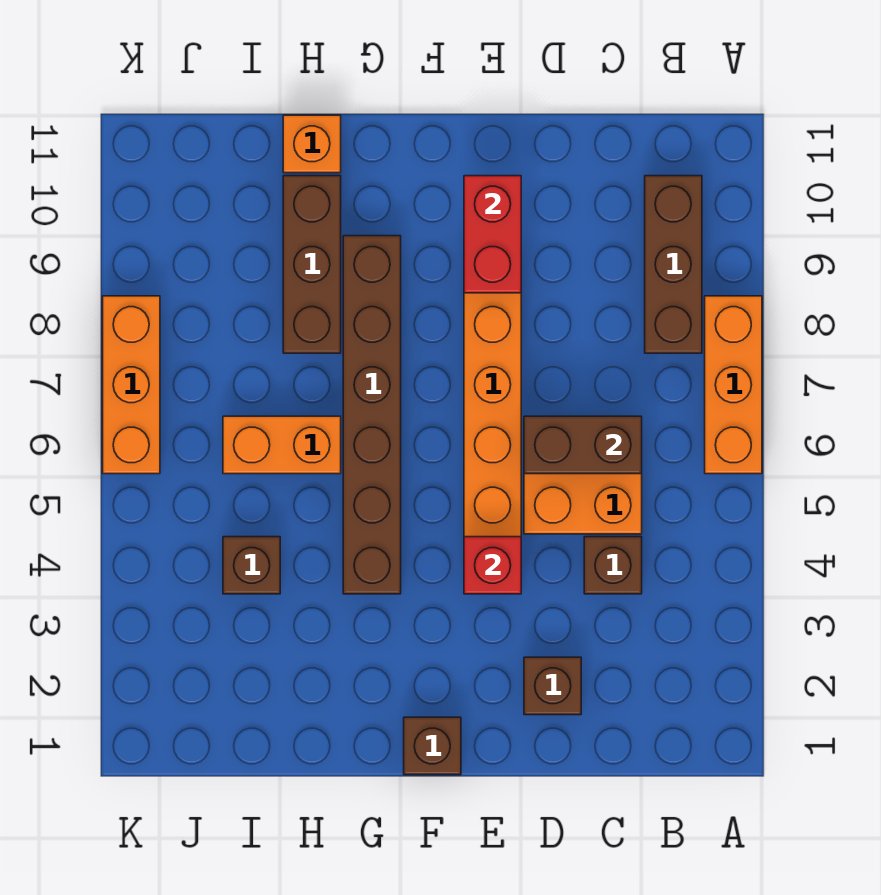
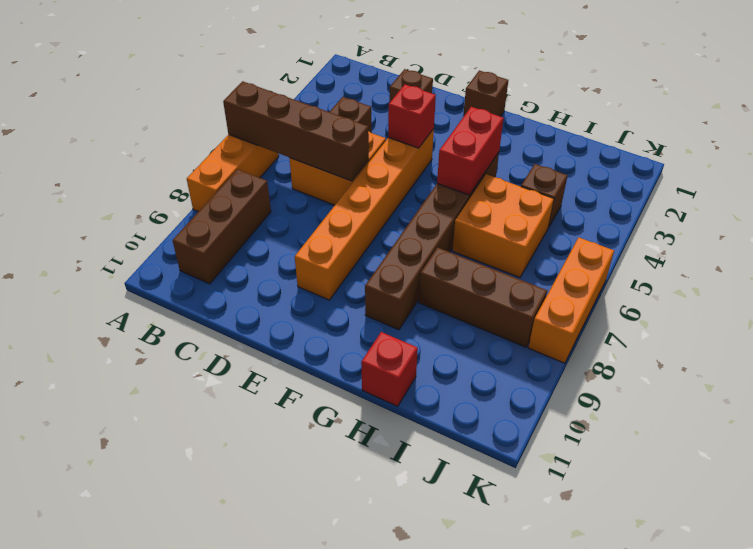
brown brick C6:D6 level 2 -> brown brick A6:D6 level 2
red brick E9:E10 level 2 -> red brick G4:G5 level 2
orange brick H6:I6 level 1 -> orange brick H5:I6 level 1
brown brick H8:H10 level 1 -> brown brick H8:J8 level 1
orange brick H11 level 1 -> red brick H11 level 1

